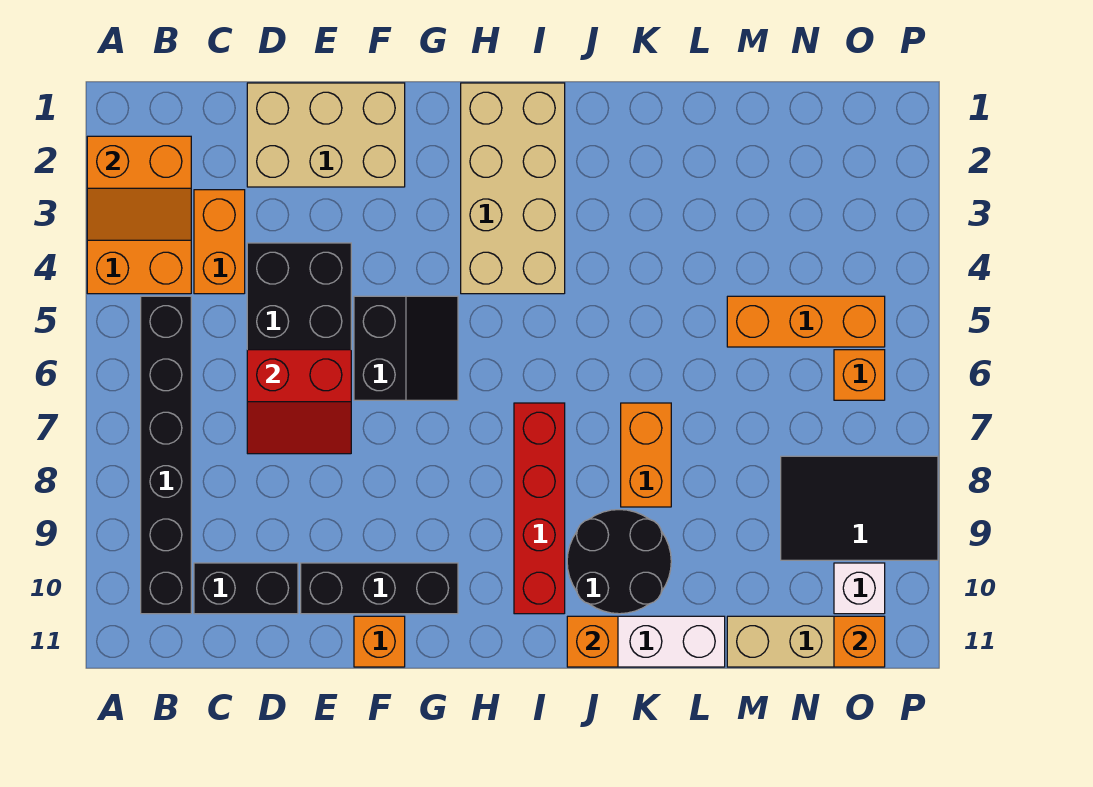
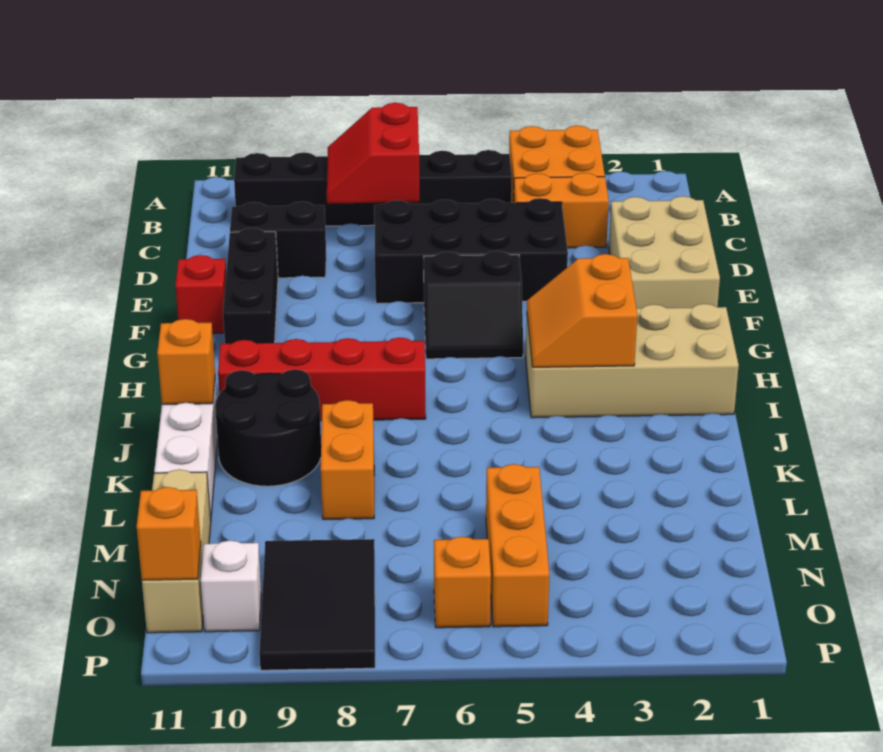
orange slope A2:B3 level 2 top 2 -> orange slope H3:I4 level 2 top 3
black brick C10:D10 level 1 -> black brick D9:D10 level 1
red slope D6:E7 level 2 top 6 -> red slope B7:C8 level 2 top 7
orange brick F11 level 1 -> red brick F11 level 1
orange brick K7:K8 level 1 -> orange brick K8:L8 level 1

